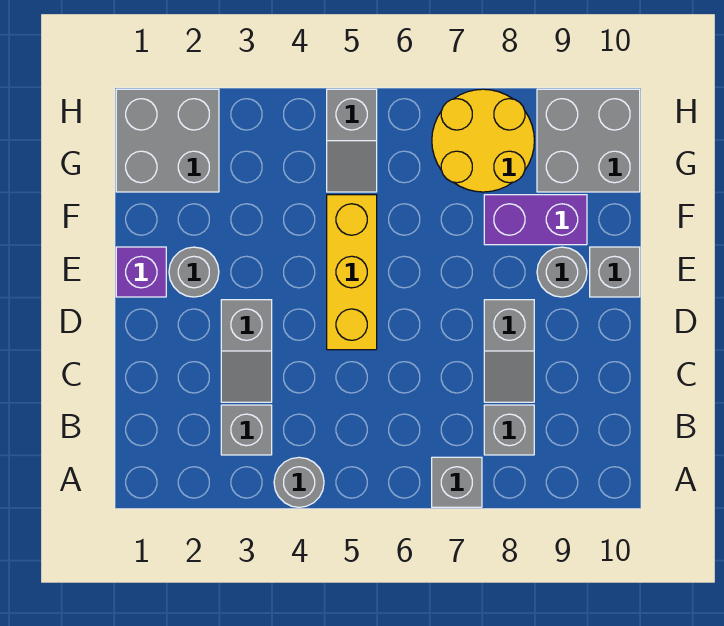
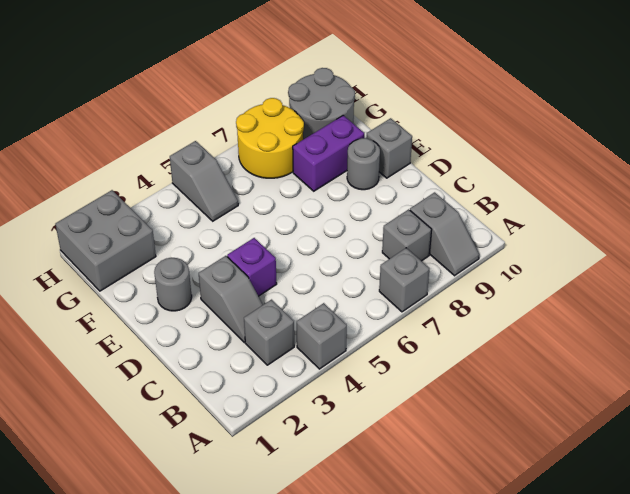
grey round brick A4 level 1 -> grey brick A4 level 1
grey slope C8:D8 level 1 top D -> grey slope A9:B9 level 1 top B
yellow brick D5:F5 level 1 -> none
purple brick E1 level 1 -> purple brick D4 level 1
grey brick G9:H10 level 1 -> grey round brick G9:H10 level 1

